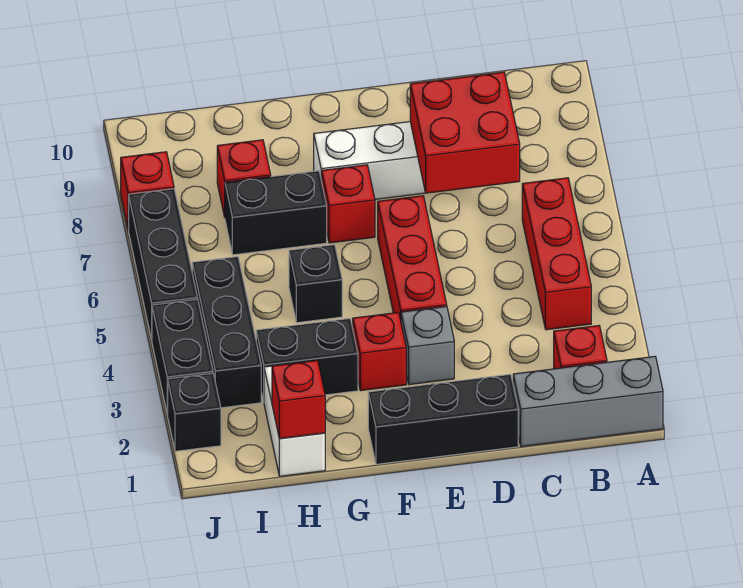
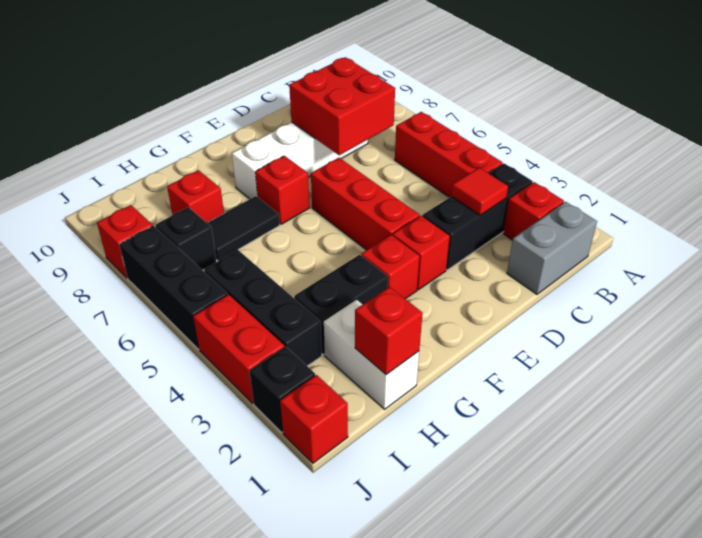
grey brick A1:C1 level 1 -> grey brick B1:C1 level 1
none -> red tile C3 level 2
black brick D1:F1 level 1 -> black brick B3:D3 level 1
grey brick E3 level 1 -> red brick E3 level 1
black brick G5 level 1 -> black brick I7 level 1
black brick G7:H7 level 1 -> black tile G7:H7 level 1
none -> red brick J1 level 1
black brick J3:J4 level 1 -> red brick J3:J4 level 1

